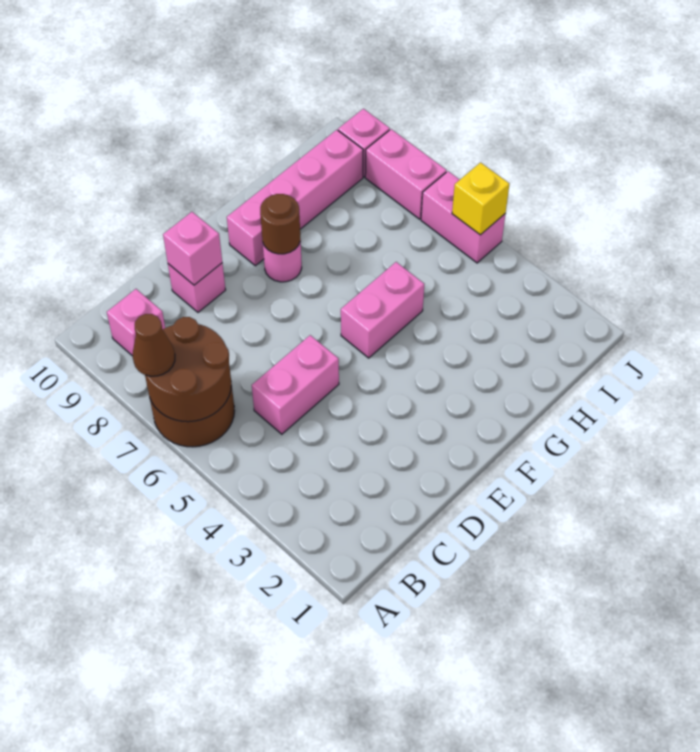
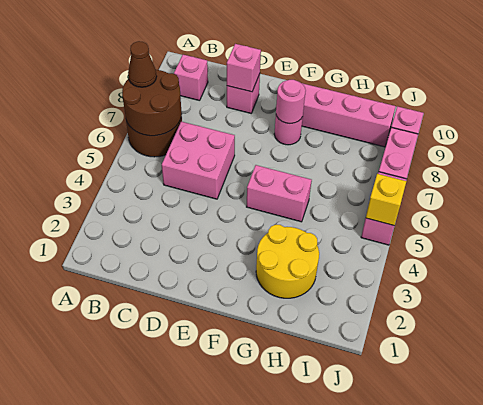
pink brick C5:D5 level 1 -> pink brick C5:D6 level 1
brown round brick F8 level 2 -> pink round brick F8 level 2
none -> yellow round brick G2:H3 level 1

